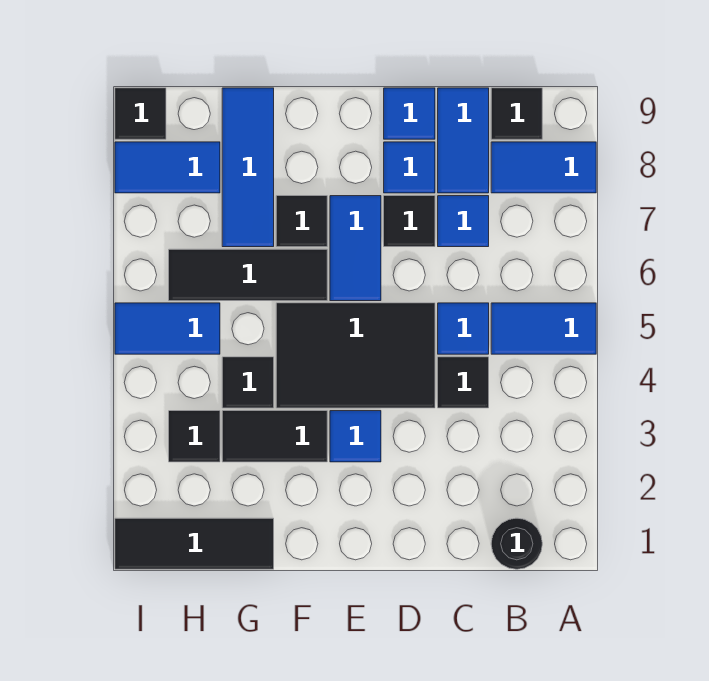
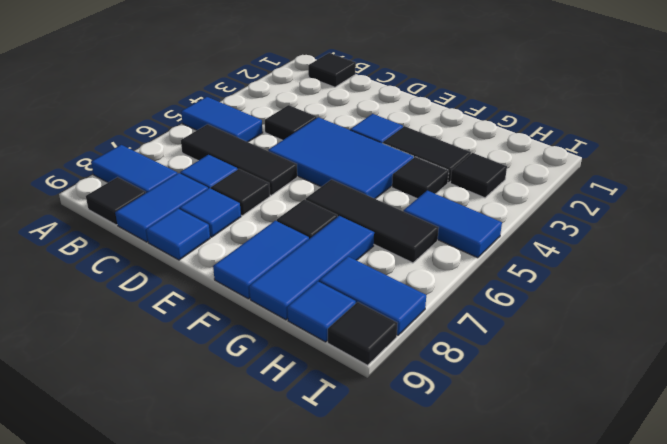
black round brick B1 level 1 -> black tile B1 level 1
blue tile C5 level 1 -> blue tile H9 level 1
black tile D4:F5 level 1 -> blue tile D4:F5 level 1
blue tile E6:E7 level 1 -> blue tile F8:F9 level 1
black tile G1:I1 level 1 -> black tile B6:D6 level 1

